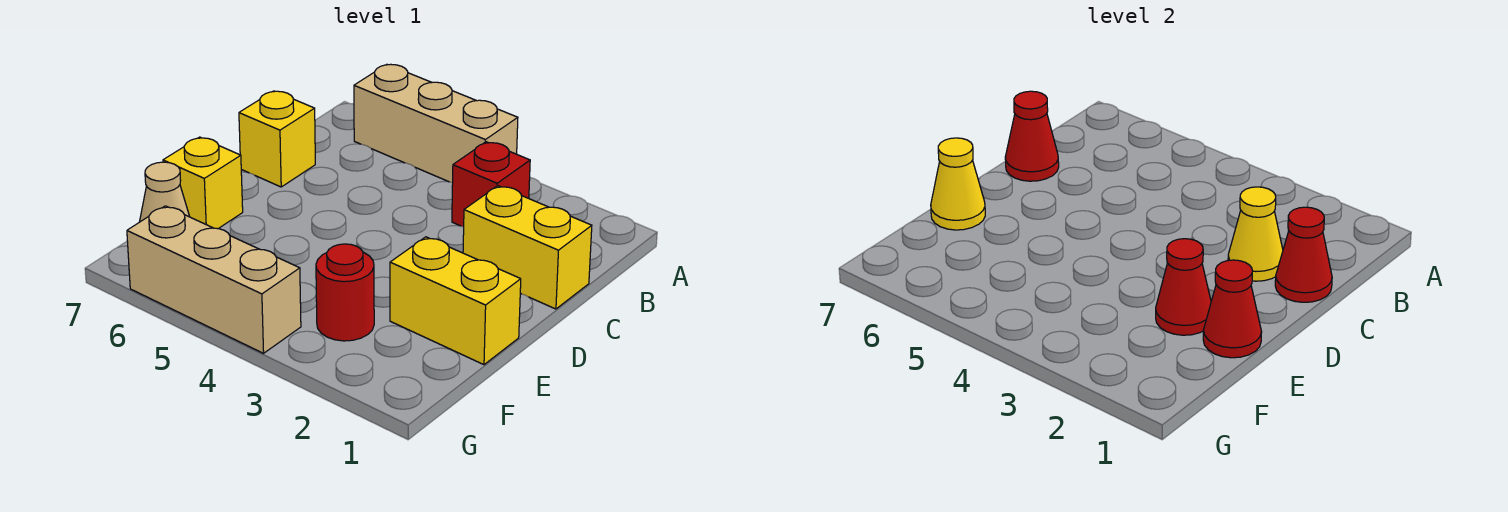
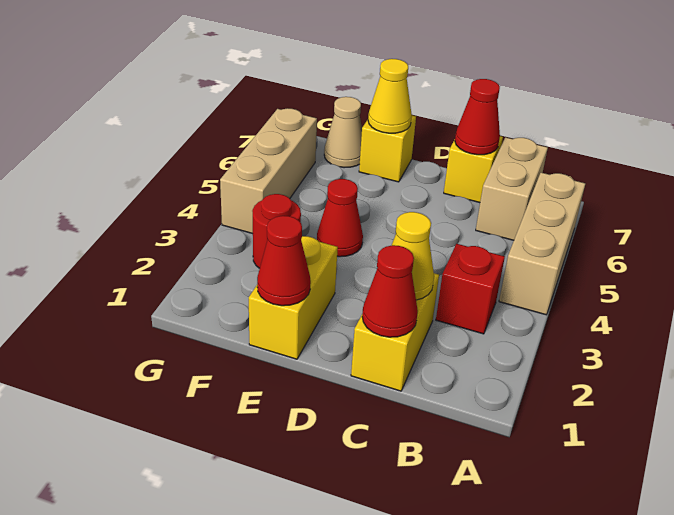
none -> tan brick B6:B7 level 1
red cone E2 level 2 -> red cone E4 level 1

